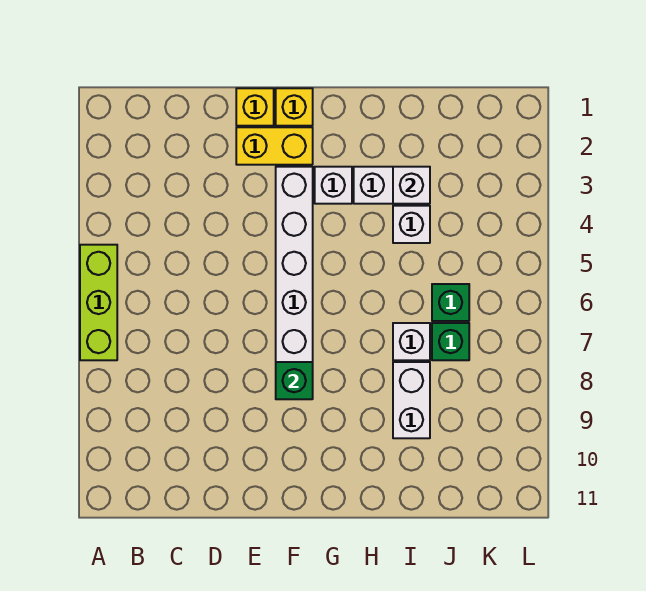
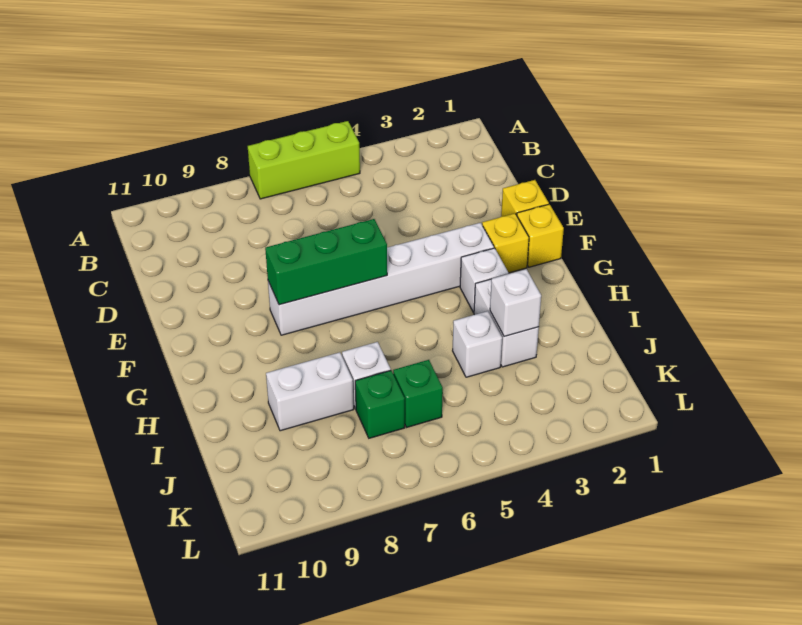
yellow brick E2:F2 level 1 -> yellow brick F2 level 1
green brick F8 level 2 -> green brick F6:F8 level 2

